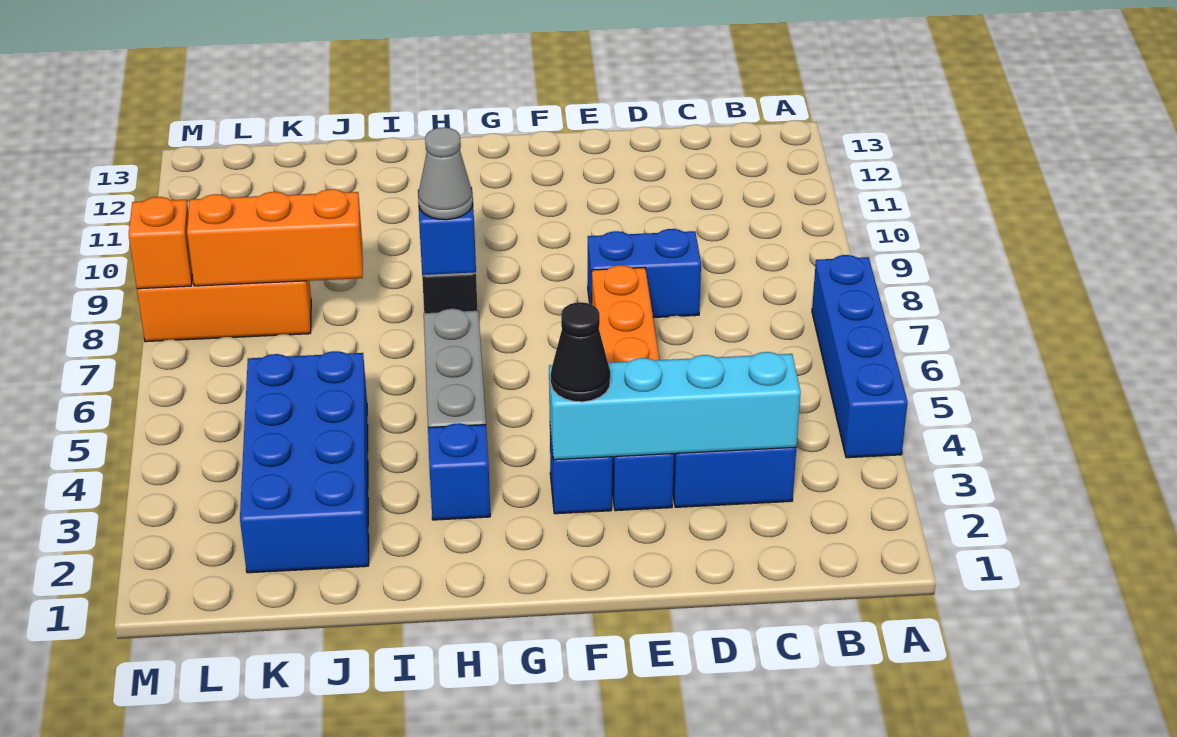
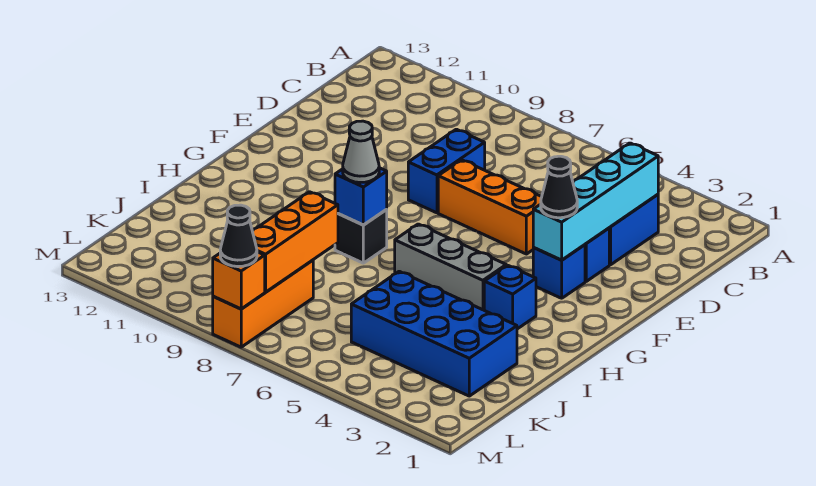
blue brick A4:A7 level 1 -> none
none -> black cone M8 level 3

